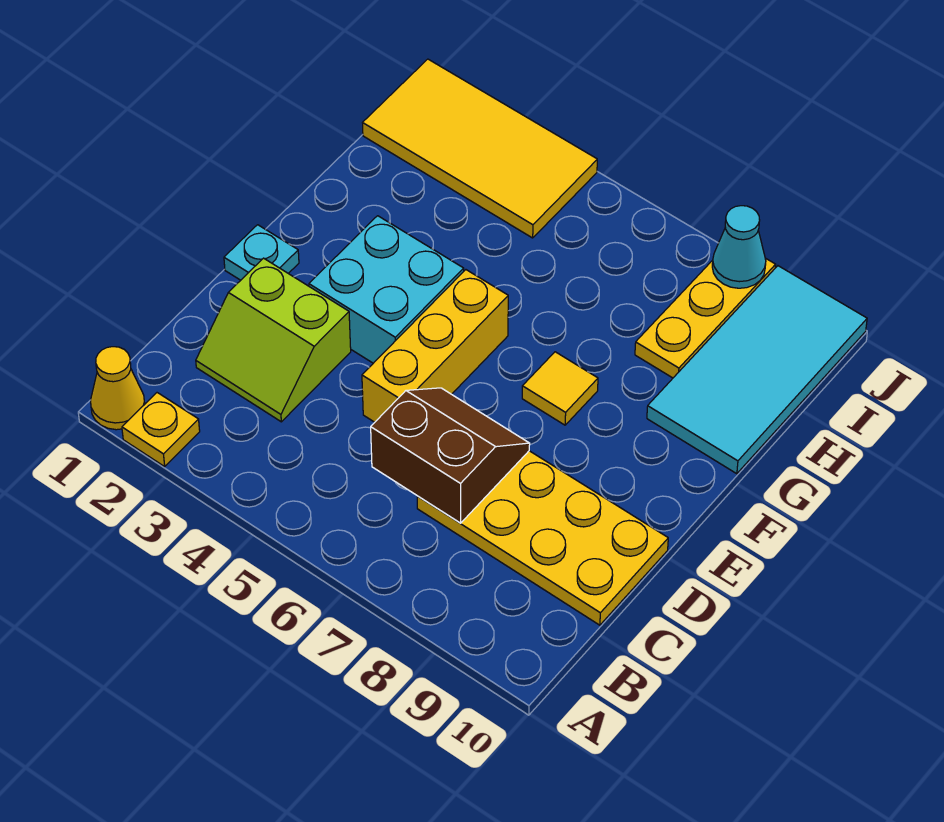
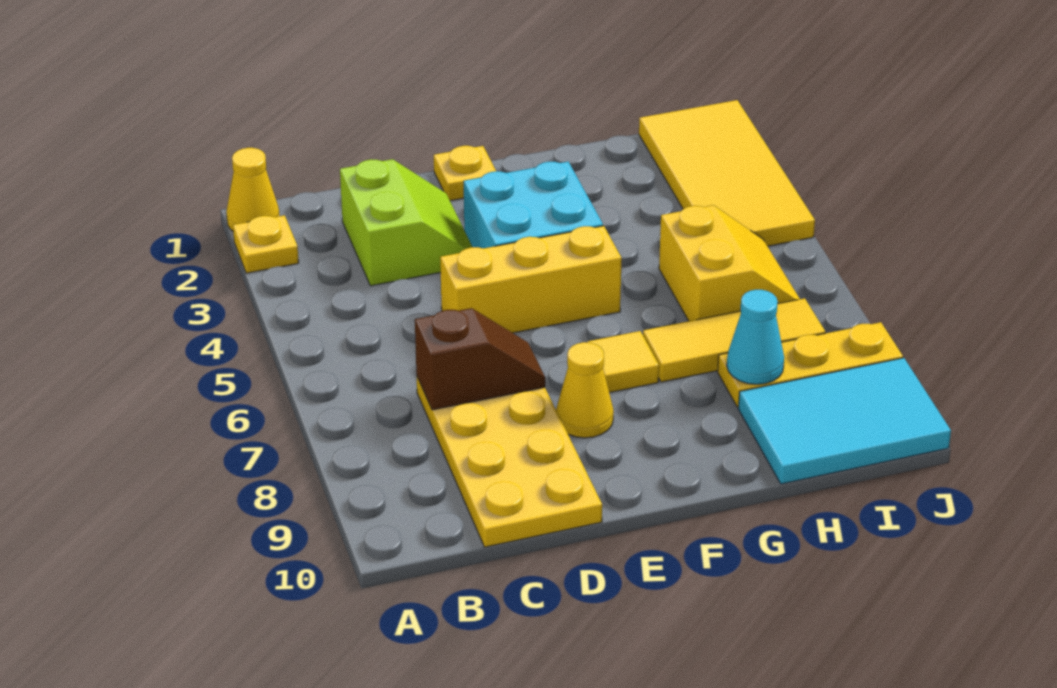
lime slope C2:D3 level 1 top D -> lime slope C2:D3 level 1 top C
brown slope C6:D7 level 2 top C -> brown slope C7:D7 level 2 top C
cyan plate E1 level 1 -> yellow plate E1 level 1
none -> yellow cone E8 level 1
none -> yellow tile G7:I7 level 1
cyan tile G9:J10 level 1 -> cyan tile H9:J10 level 1
none -> yellow slope H5:I6 level 1 top H
cyan cone J8 level 2 -> cyan cone H8 level 2

